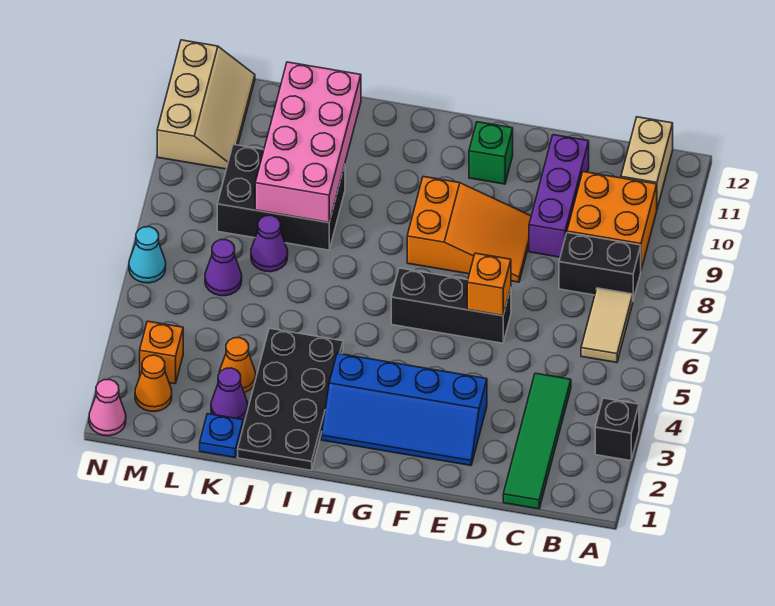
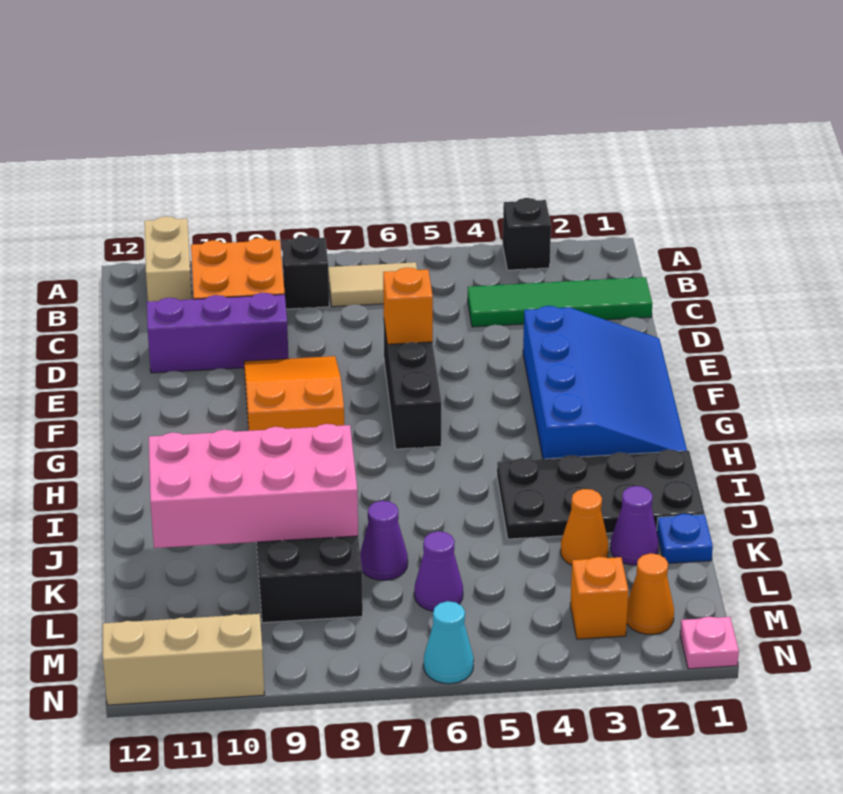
black brick B8:C8 level 1 -> black brick B8 level 1
tan brick B11:B12 level 1 -> tan brick A11:B11 level 1
blue slope E2:H3 level 1 top 3 -> blue slope E1:H3 level 1 top 3
green brick F11 level 1 -> none
pink cone N1 level 1 -> pink plate N1 level 1

